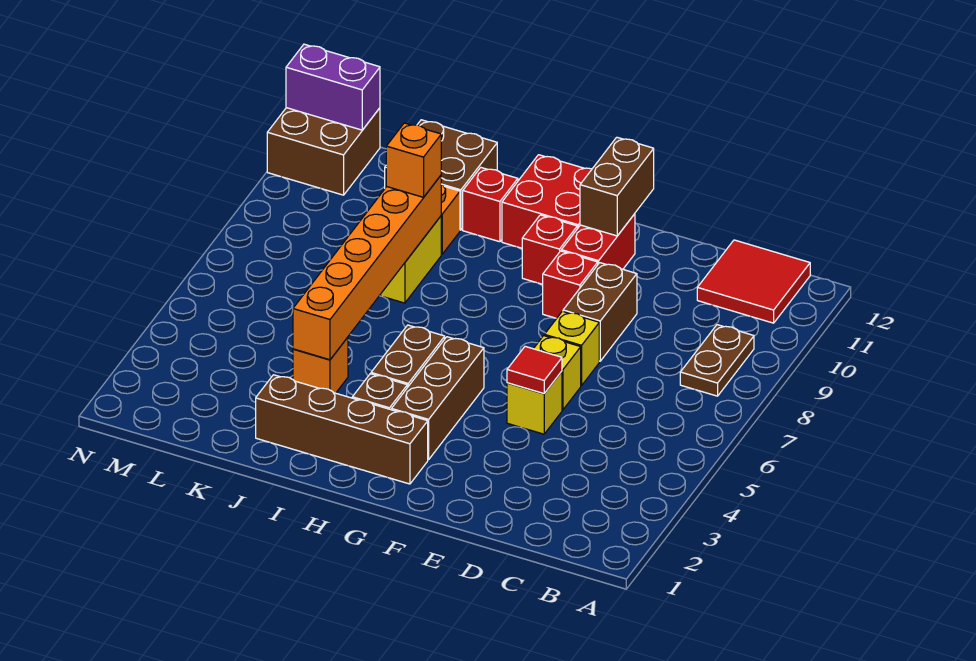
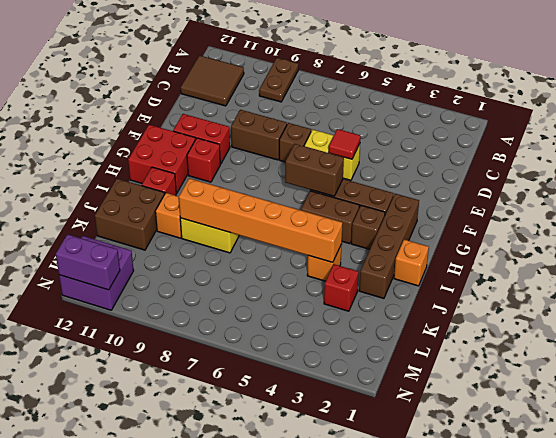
brown plate B8:B9 level 1 -> brown plate A9:B9 level 1
red tile B11:C12 level 1 -> brown tile B11:C12 level 1
yellow brick E7 level 1 -> brown brick E7 level 1
red brick F9 level 1 -> red brick K3 level 1
brown brick F11:F12 level 2 -> brown brick G5:G6 level 2
orange brick J9 level 3 -> orange brick I1 level 1
brown brick M11:N12 level 1 -> purple brick M11:N12 level 1
purple brick M12:N12 level 2 -> purple brick N11:N12 level 2

